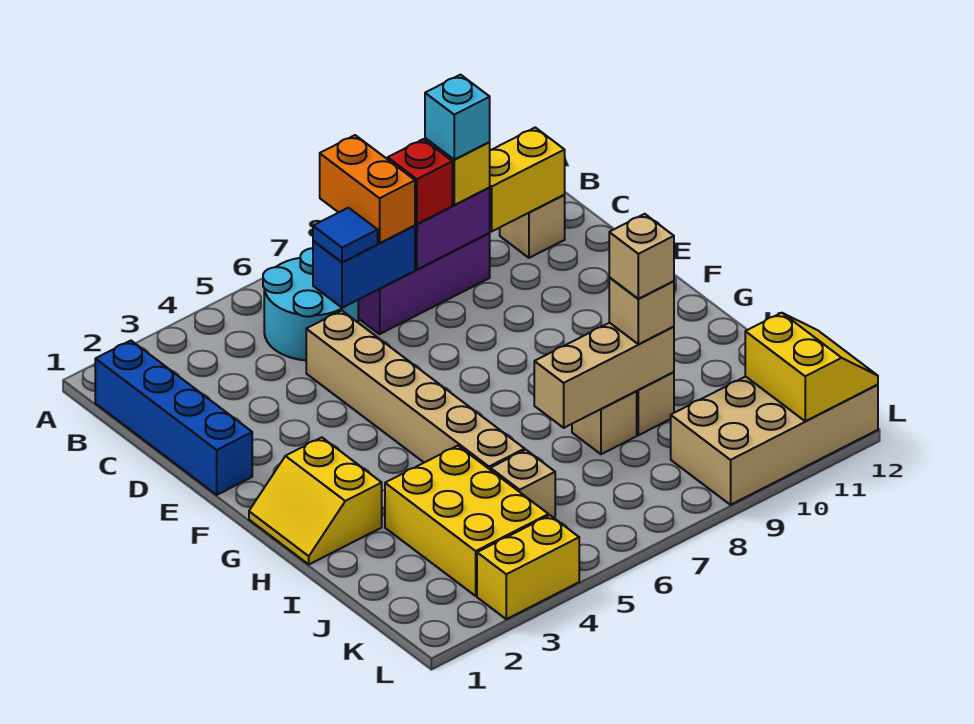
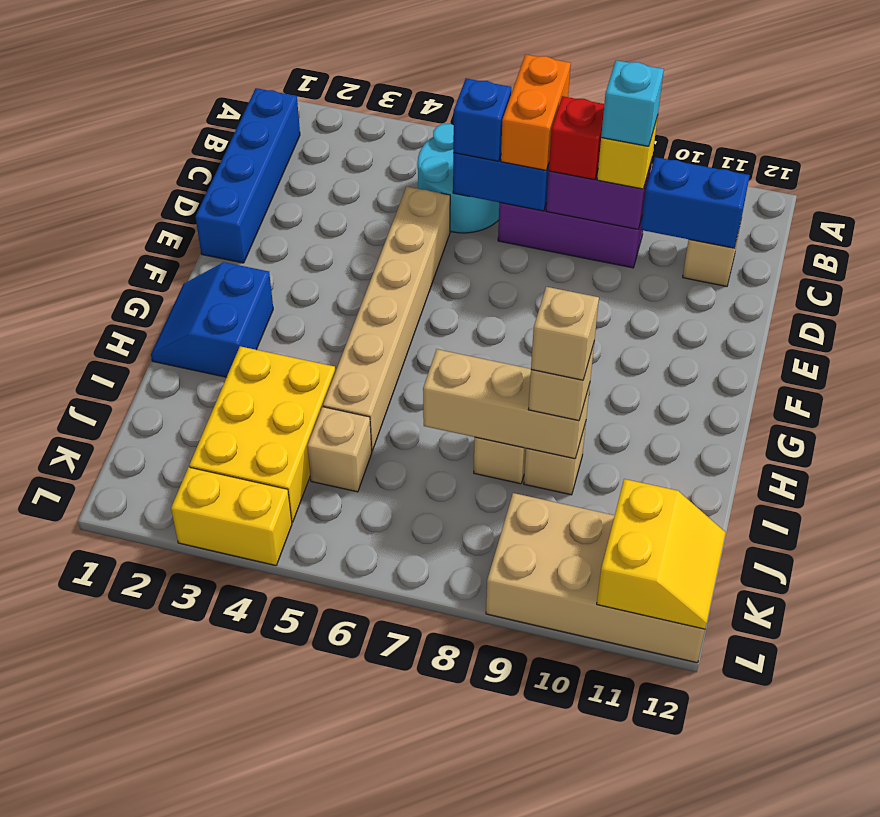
blue tile C6 level 3 -> blue brick C6 level 3
yellow brick C10:C11 level 2 -> blue brick C10:C11 level 2
yellow slope G1:H2 level 1 top 2 -> blue slope G1:H2 level 1 top 2

